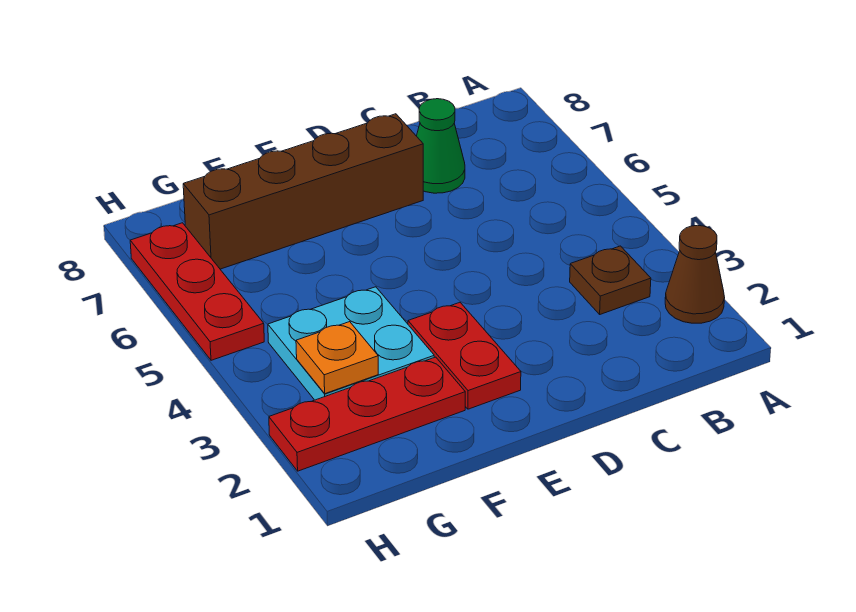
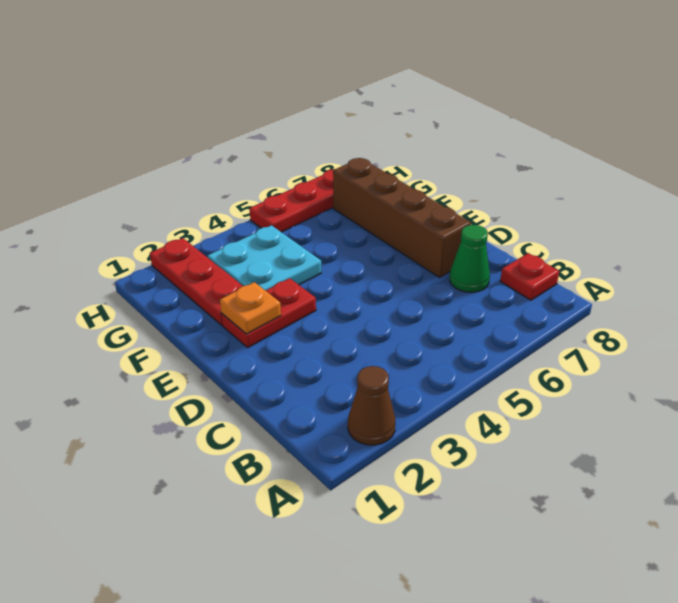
brown plate B3 level 1 -> none
none -> red plate B8 level 1
orange plate G3 level 2 -> orange plate E2 level 2

